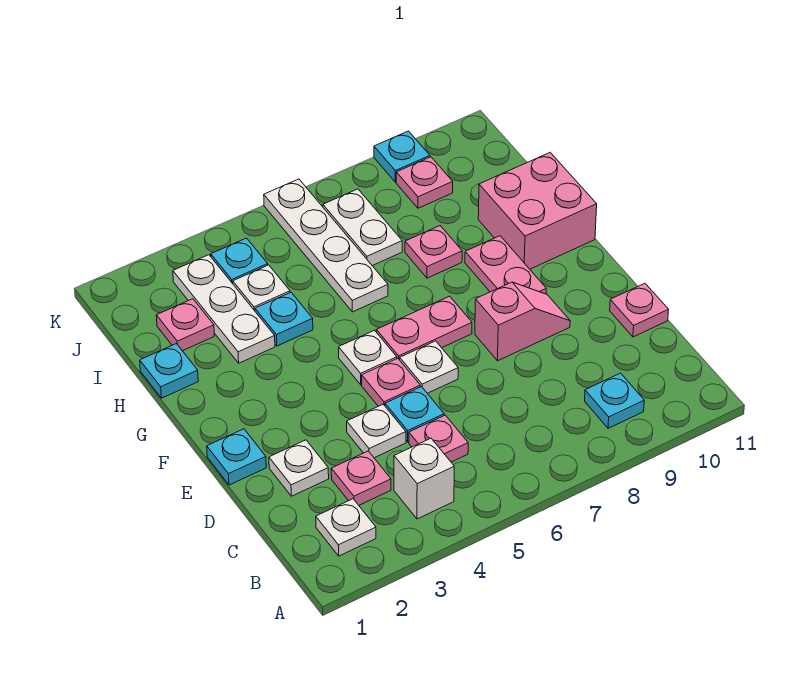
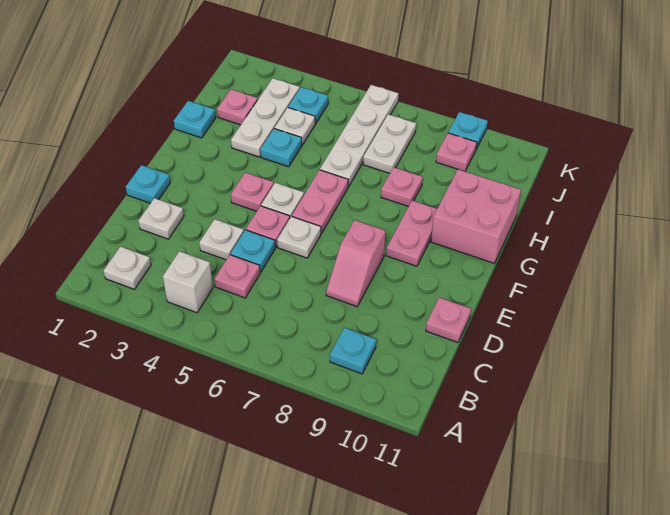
pink plate C3 level 1 -> pink plate F4 level 1
pink slope E8:E9 level 1 top 8 -> pink slope D8:E8 level 1 top E
pink plate F6:F7 level 1 -> pink plate F6:G6 level 1

